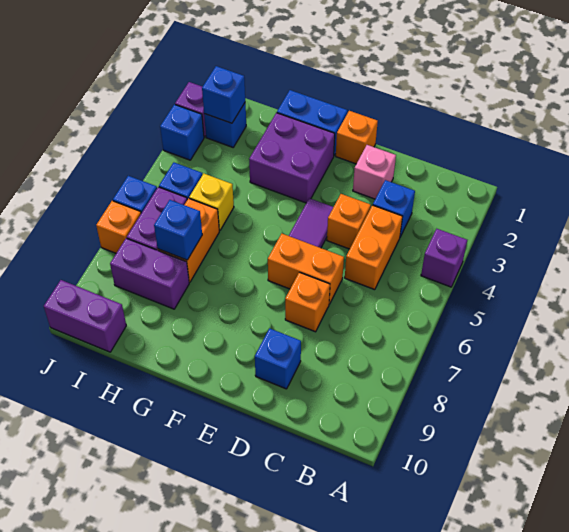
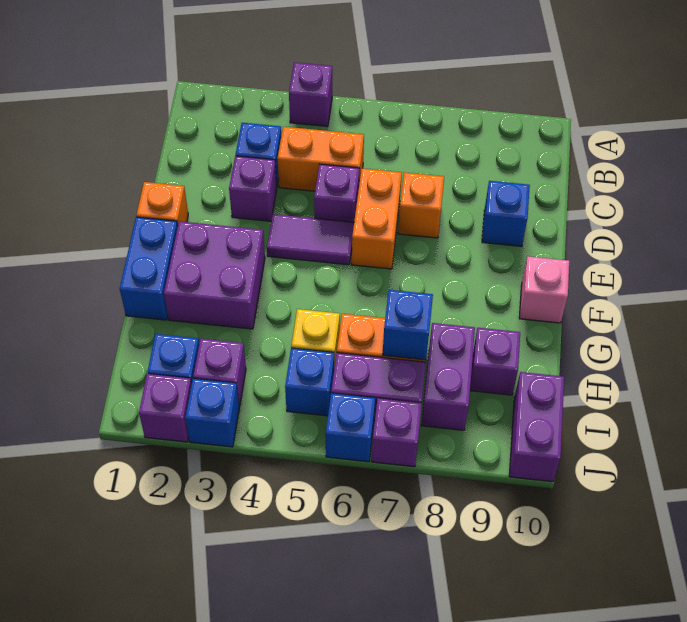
pink brick D2 level 1 -> pink brick F10 level 1
none -> purple brick D3 level 1
orange brick D4 level 1 -> none
none -> purple brick D5 level 1
none -> purple brick H9 level 1
blue brick I2 level 2 -> none
none -> purple brick I3 level 1
orange brick J7 level 1 -> purple brick J7 level 1

